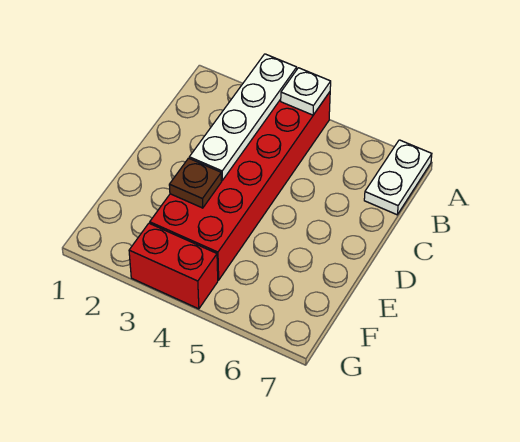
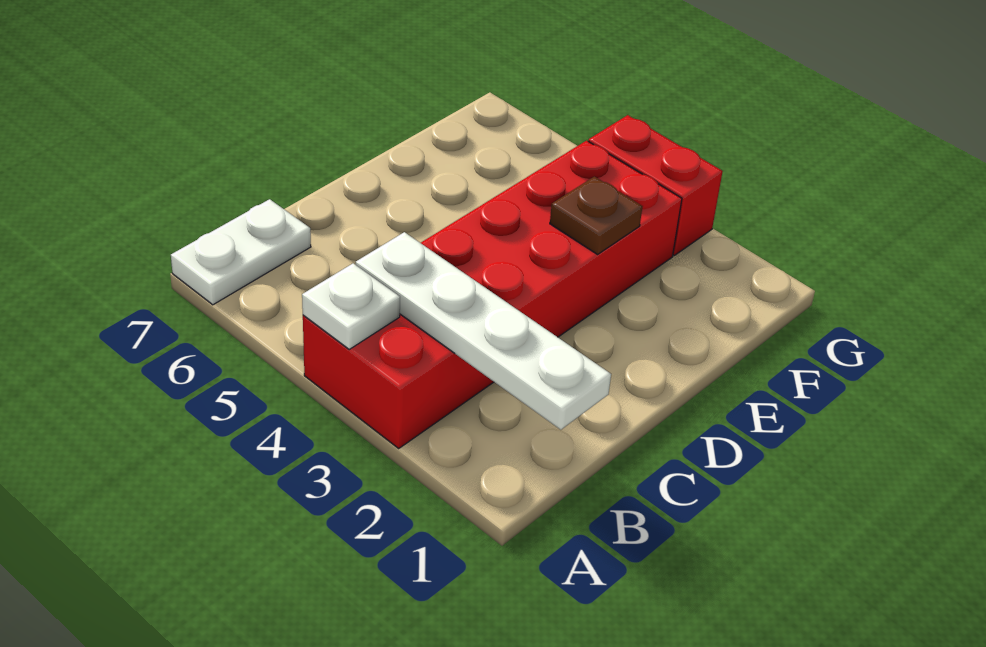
white plate A3:D3 level 2 -> white plate B1:B4 level 2

